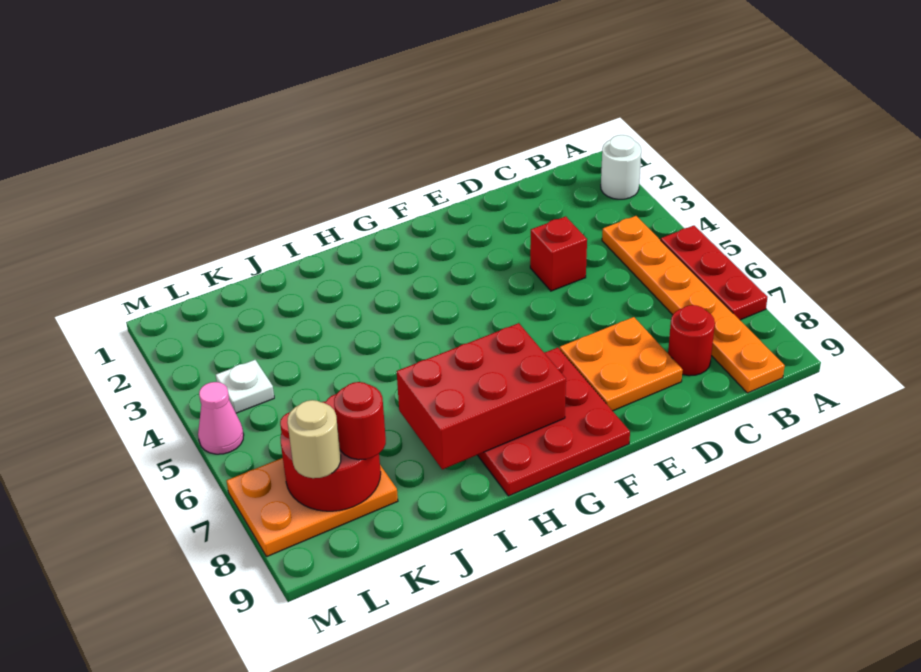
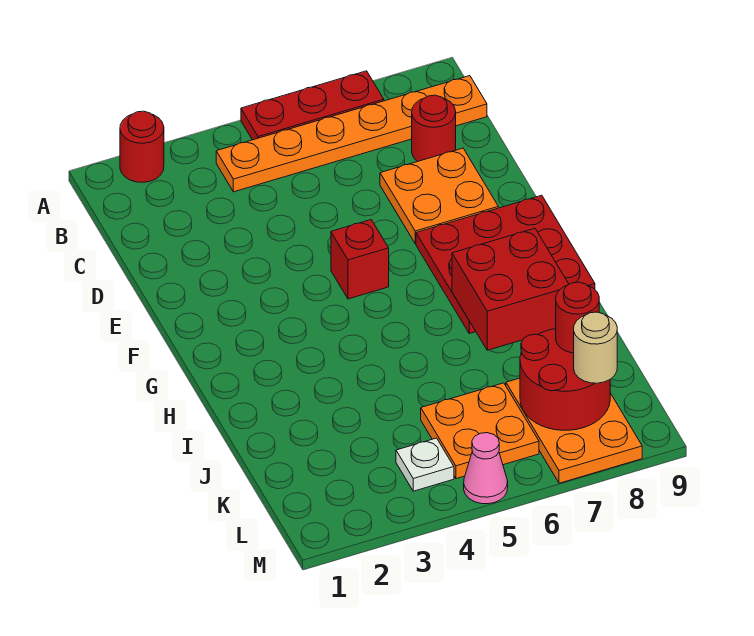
white round brick A2 level 1 -> red round brick A2 level 1
red brick D4 level 1 -> red brick F5 level 1
red brick G7:I8 level 2 -> red brick H7:I8 level 2
none -> orange plate K5:L6 level 1

